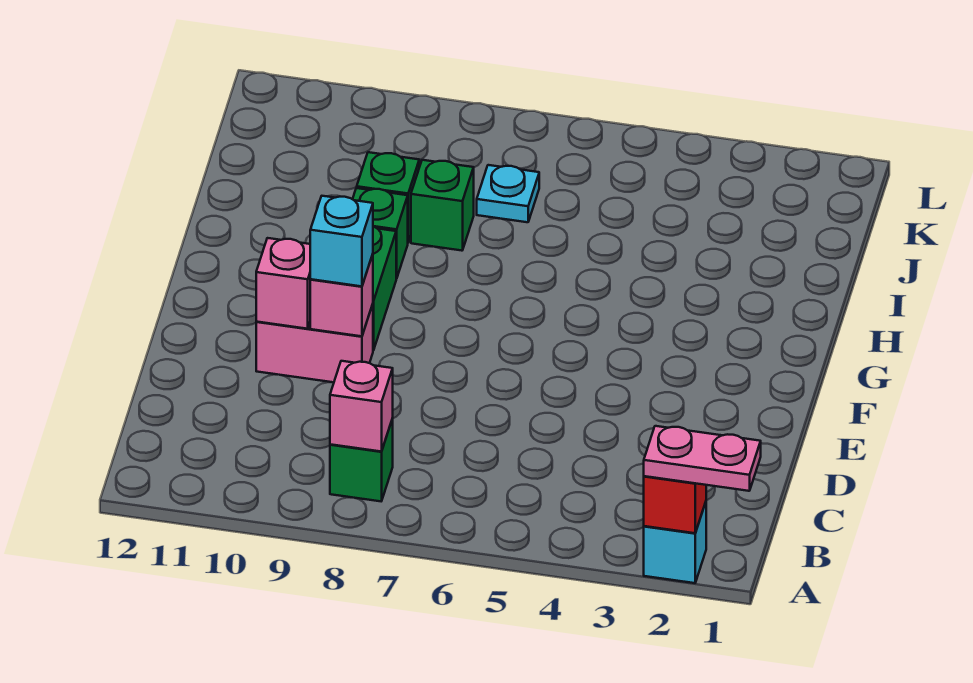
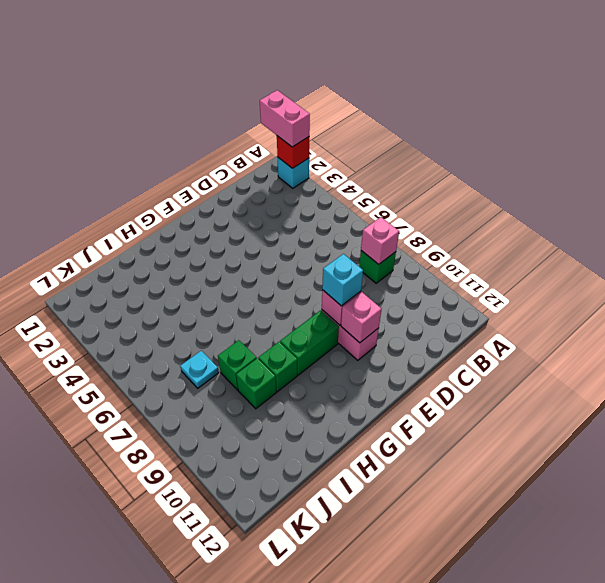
pink plate A1:A2 level 3 -> pink brick A1:A2 level 3

